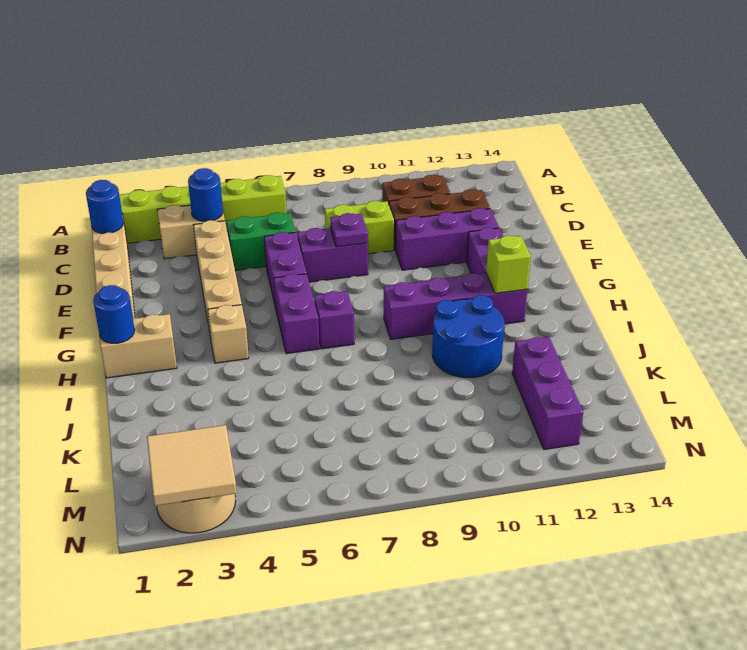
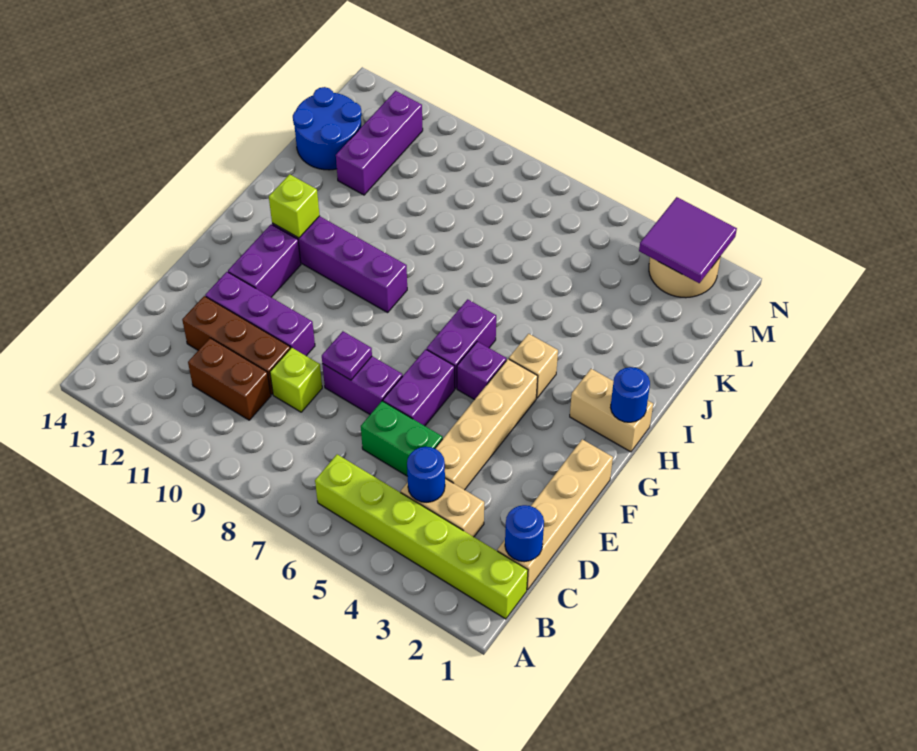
lime brick D8:D9 level 1 -> lime brick D9 level 1
purple brick H7 level 1 -> purple brick G5 level 1
blue round brick I10:J11 level 1 -> blue round brick K13:L14 level 1
tan tile M2:N3 level 2 -> purple tile M2:N3 level 2

